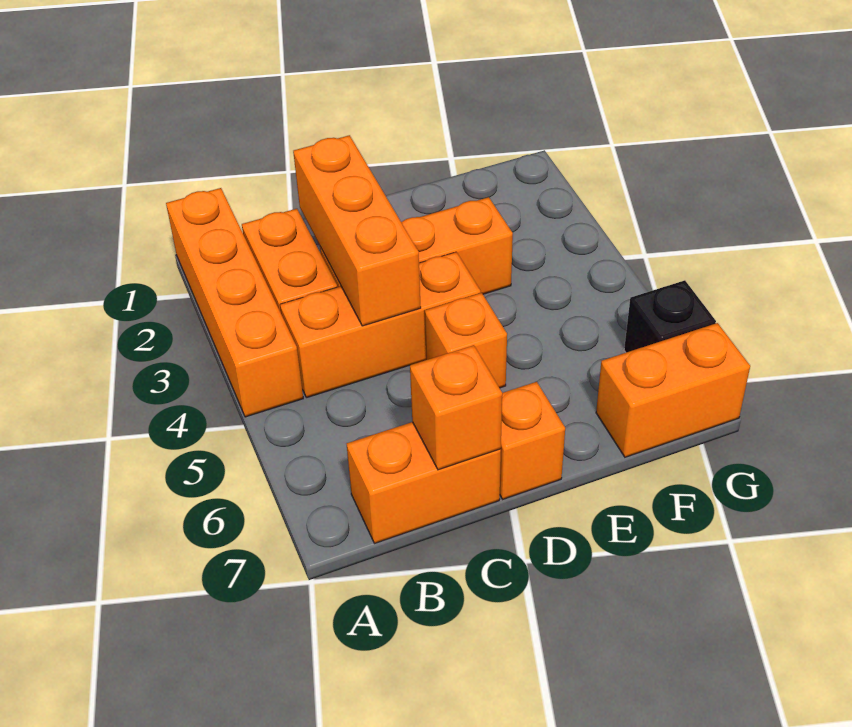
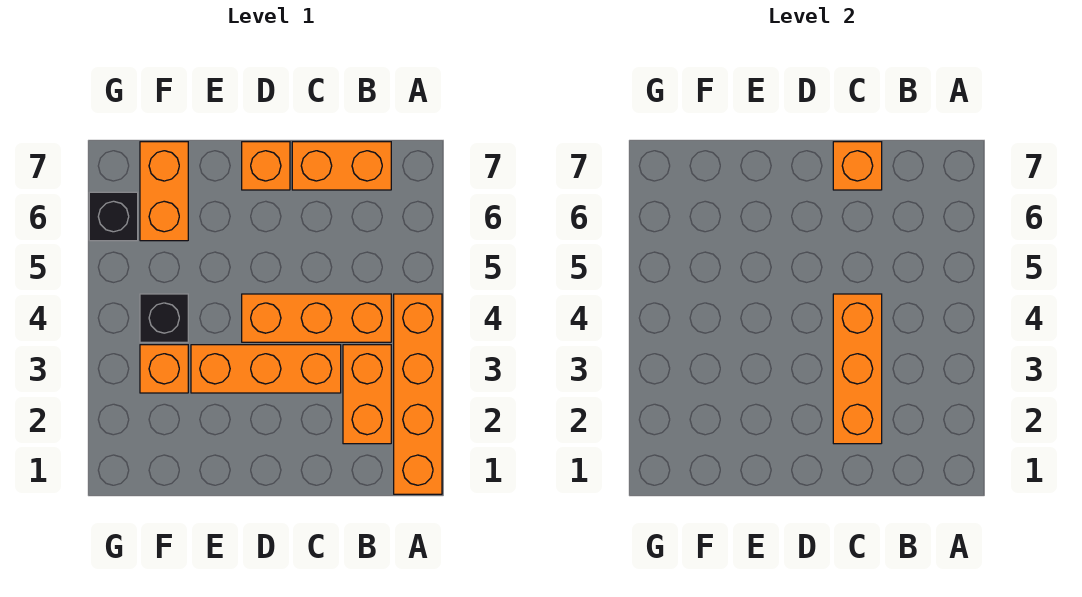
orange brick D5 level 1 -> orange brick F3 level 1
none -> black brick F4 level 1
orange brick F7:G7 level 1 -> orange brick F6:F7 level 1

